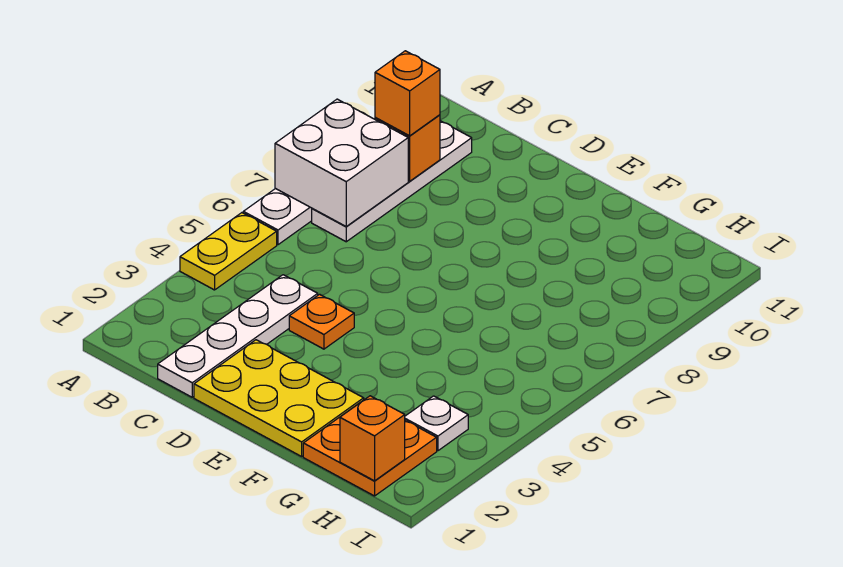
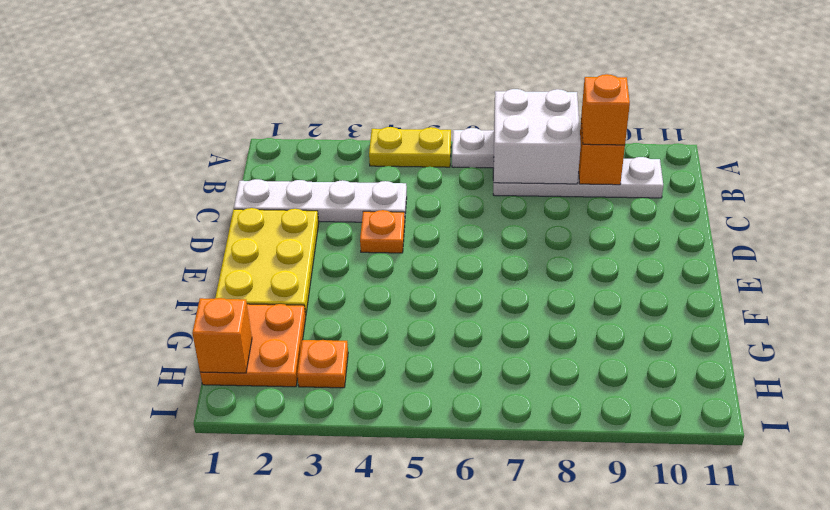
white plate H3 level 1 -> orange plate H3 level 1

